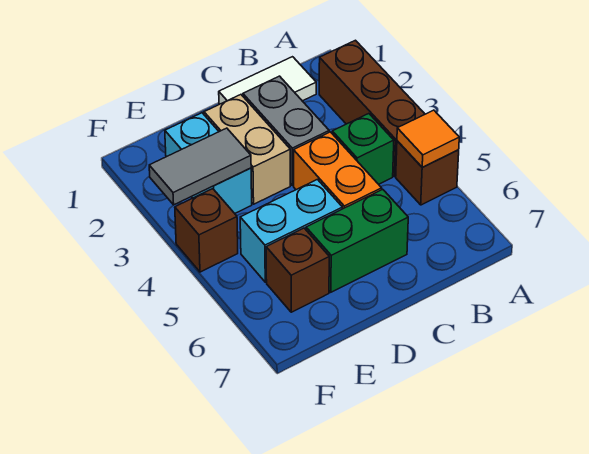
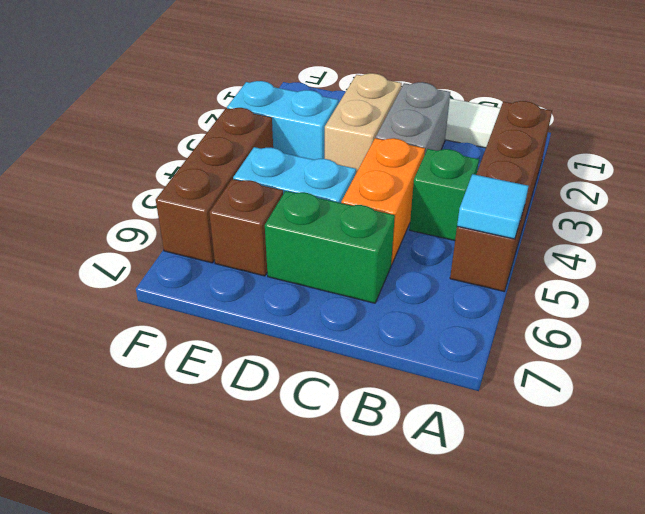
orange tile A5 level 2 -> cyan tile A5 level 2
cyan brick E2:E3 level 1 -> cyan brick E3:F3 level 1
grey tile E3:F3 level 2 -> none
brown brick F4 level 1 -> brown brick F4:F6 level 1

